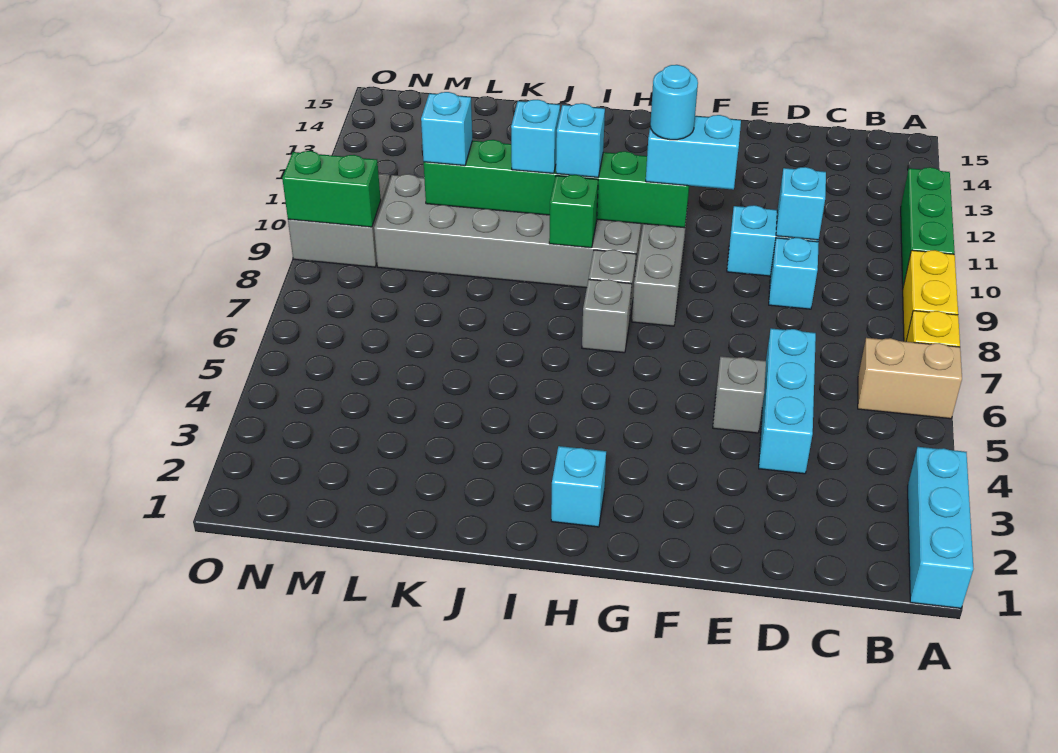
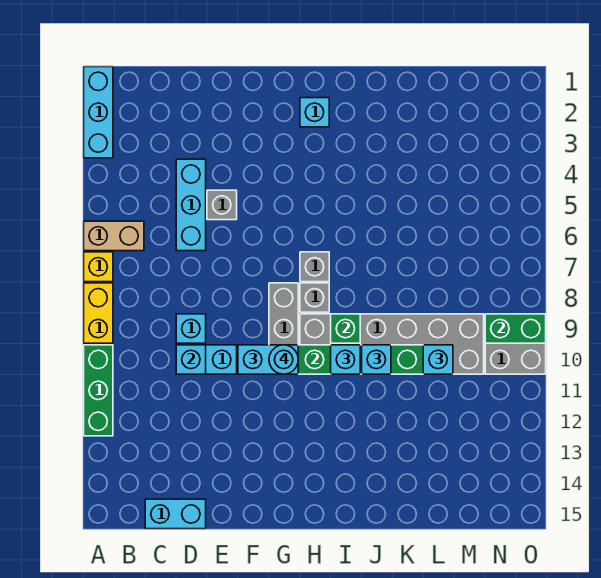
none -> cyan brick C15:D15 level 1

